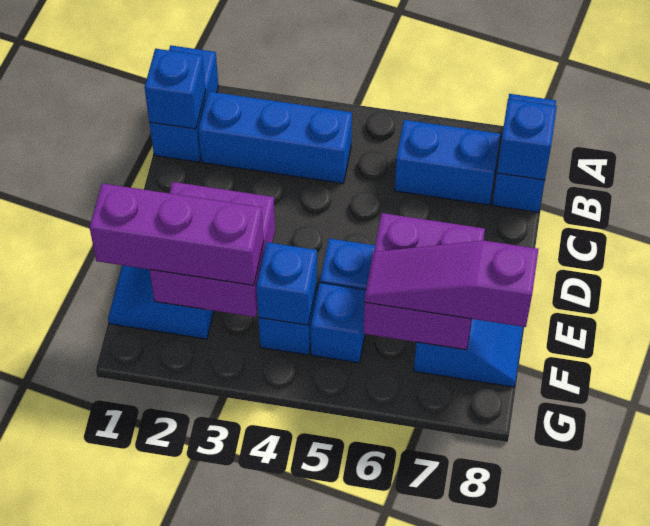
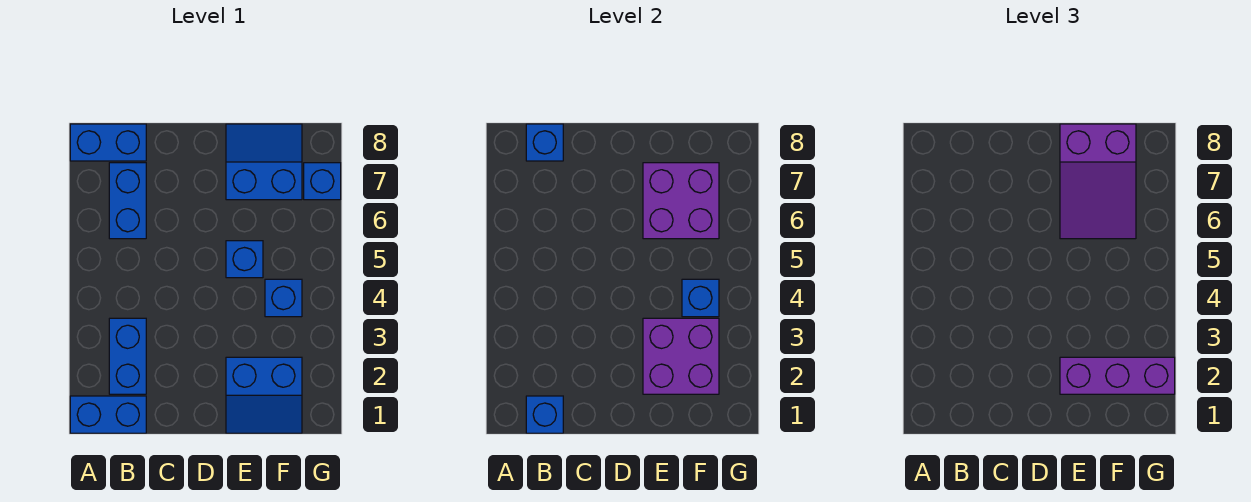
blue brick B2:B4 level 1 -> blue brick B2:B3 level 1
purple brick F1:F3 level 3 -> purple brick E2:G2 level 3
blue brick F5 level 1 -> blue brick G7 level 1
purple slope F6:F8 level 3 top 8 -> purple slope E6:F8 level 3 top 8

